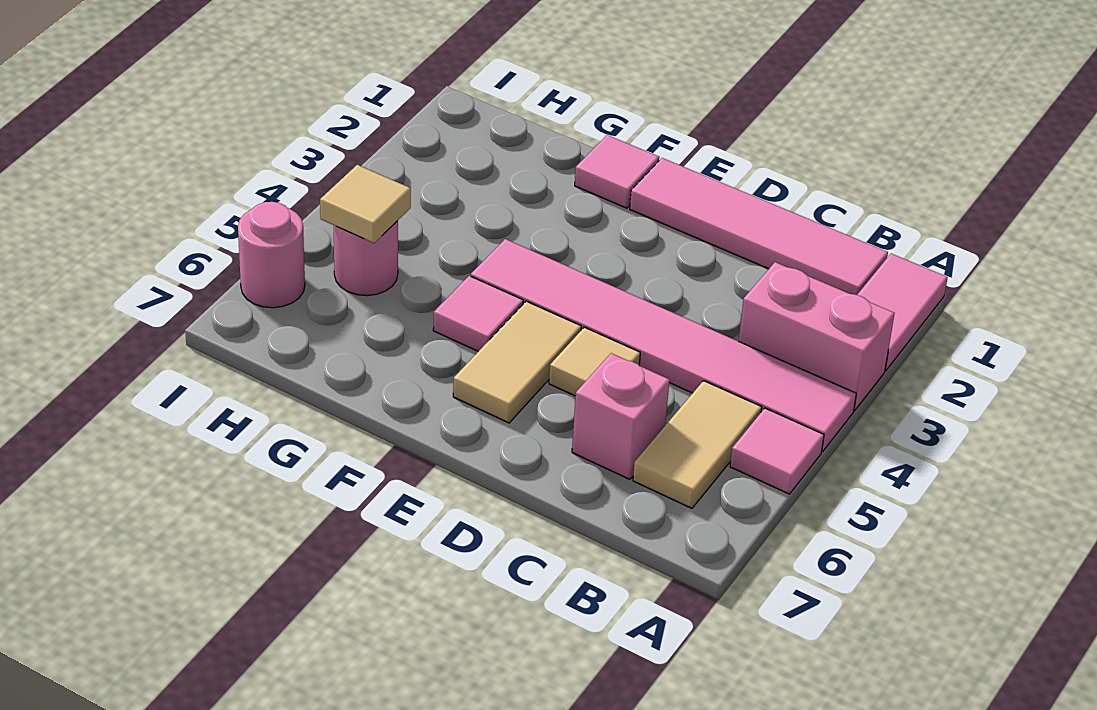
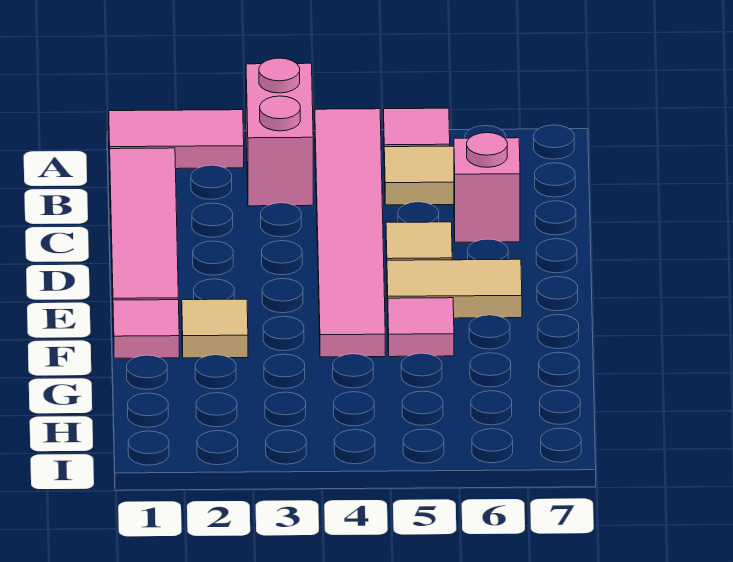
pink round brick H5 level 1 -> none
tan tile H5 level 2 -> tan tile F2 level 1
pink round brick I6 level 1 -> none

